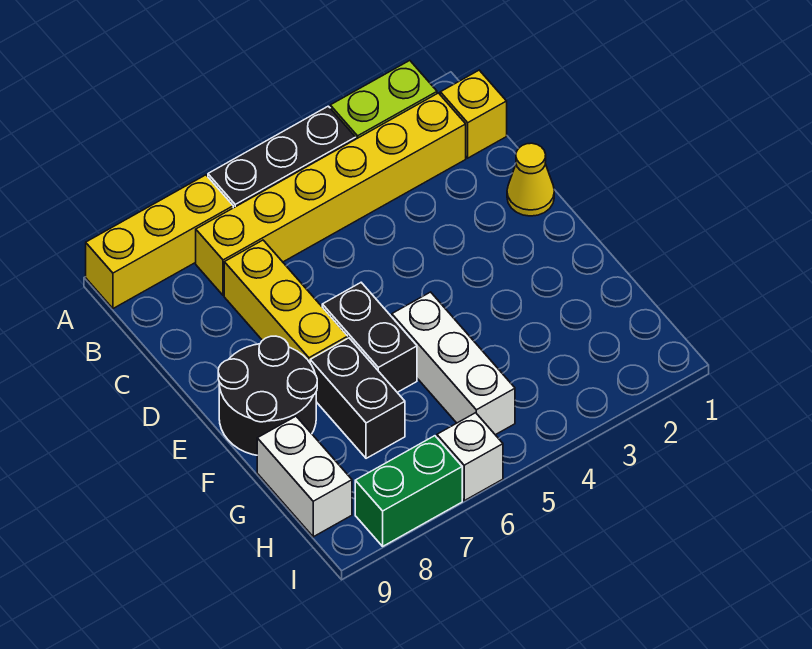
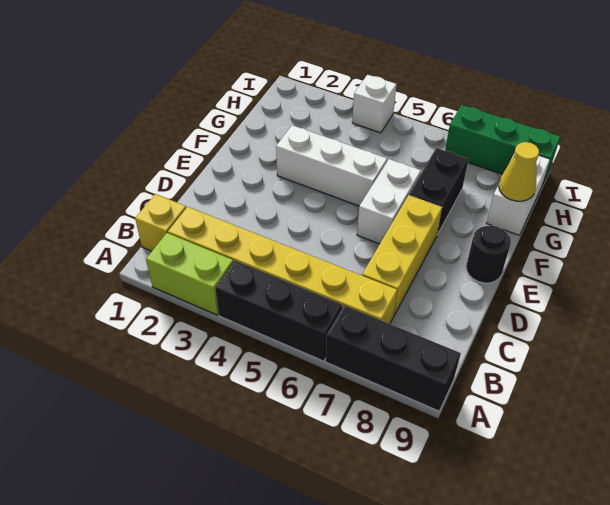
yellow brick A7:A9 level 1 -> black brick A7:A9 level 1
yellow cone D1 level 1 -> yellow cone G9 level 2
black brick E6:F6 level 1 -> white brick E6:F6 level 1
black round brick E8:F9 level 1 -> black round brick E9 level 1
white brick F5:H5 level 1 -> white brick F3:F5 level 1
white brick I6 level 1 -> white brick I4 level 1
green brick I7:I8 level 1 -> green brick I7:I9 level 1

